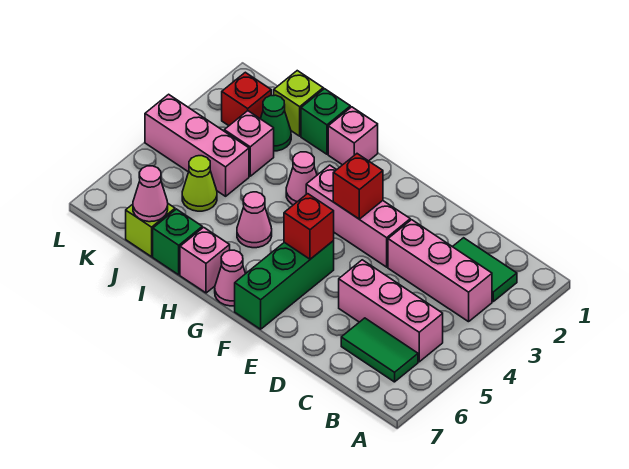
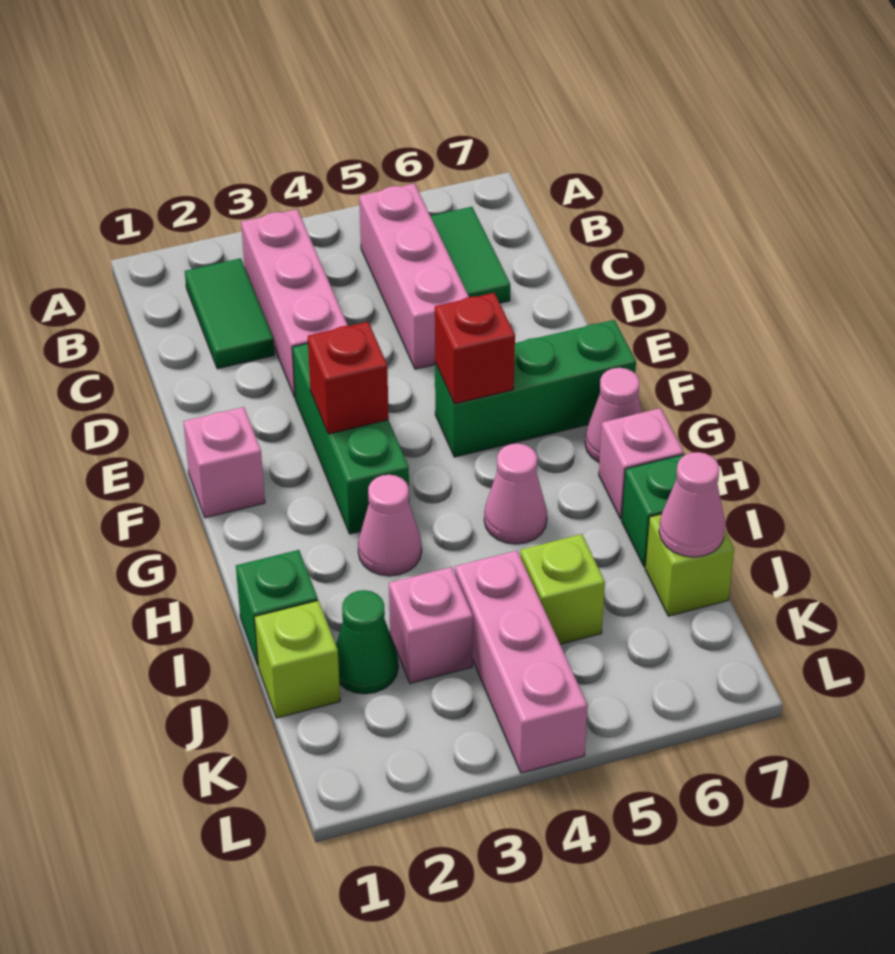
pink brick E3:G3 level 1 -> green brick E3:G3 level 1
pink brick H1 level 1 -> pink brick F1 level 1
lime cone J5 level 1 -> lime brick J5 level 1
red brick K2 level 1 -> none

